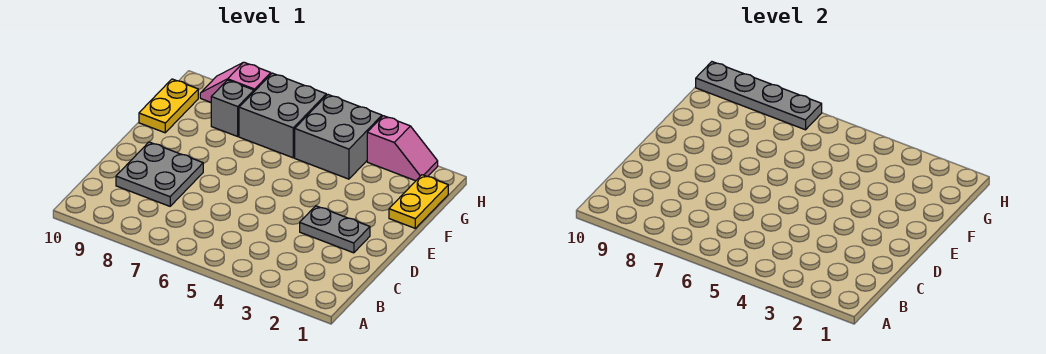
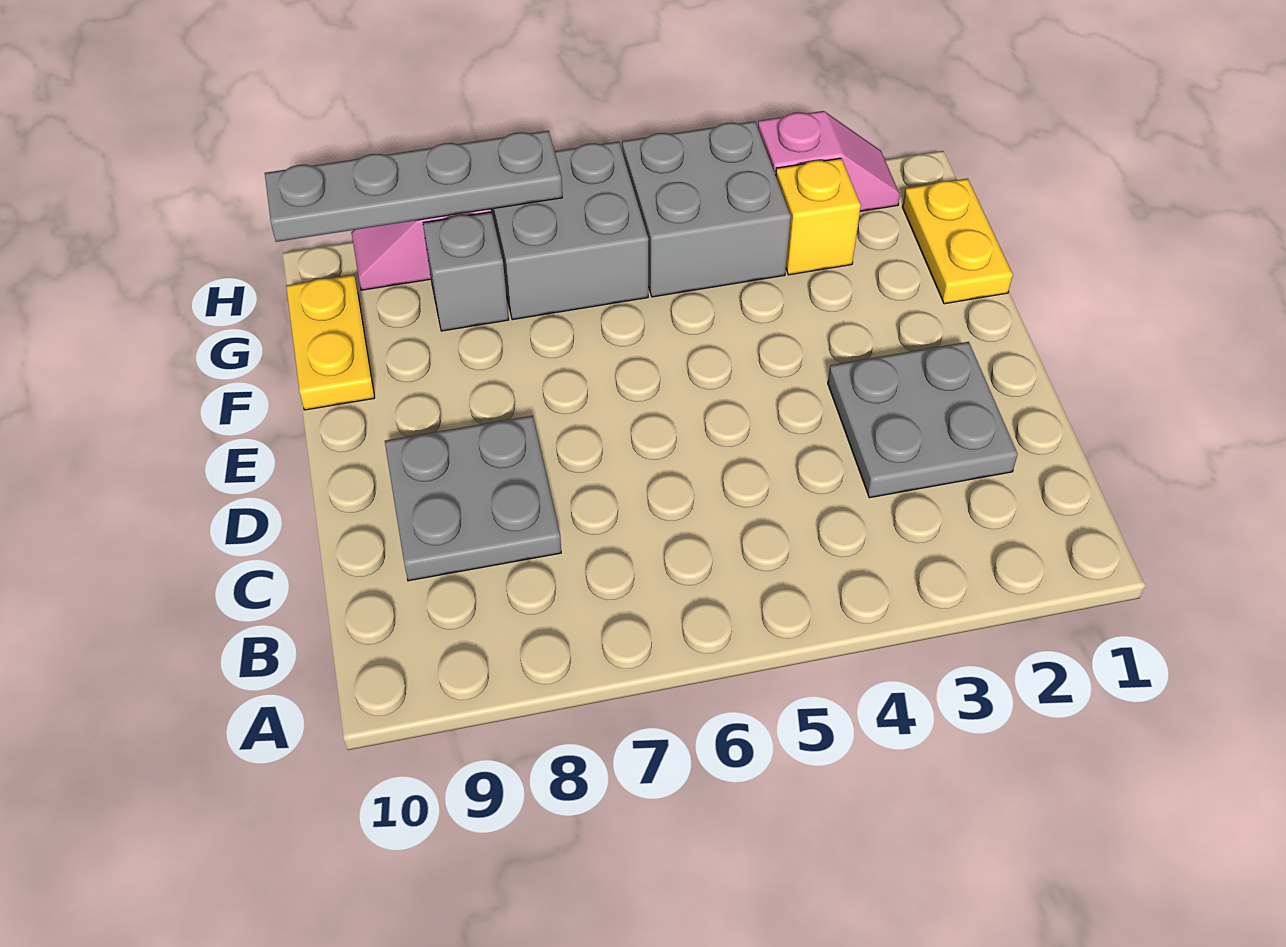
grey plate D2:D3 level 1 -> grey plate C2:D3 level 1
none -> yellow brick G3 level 1

